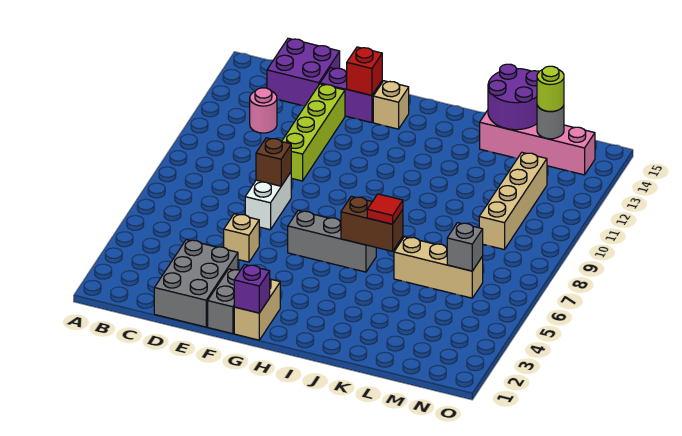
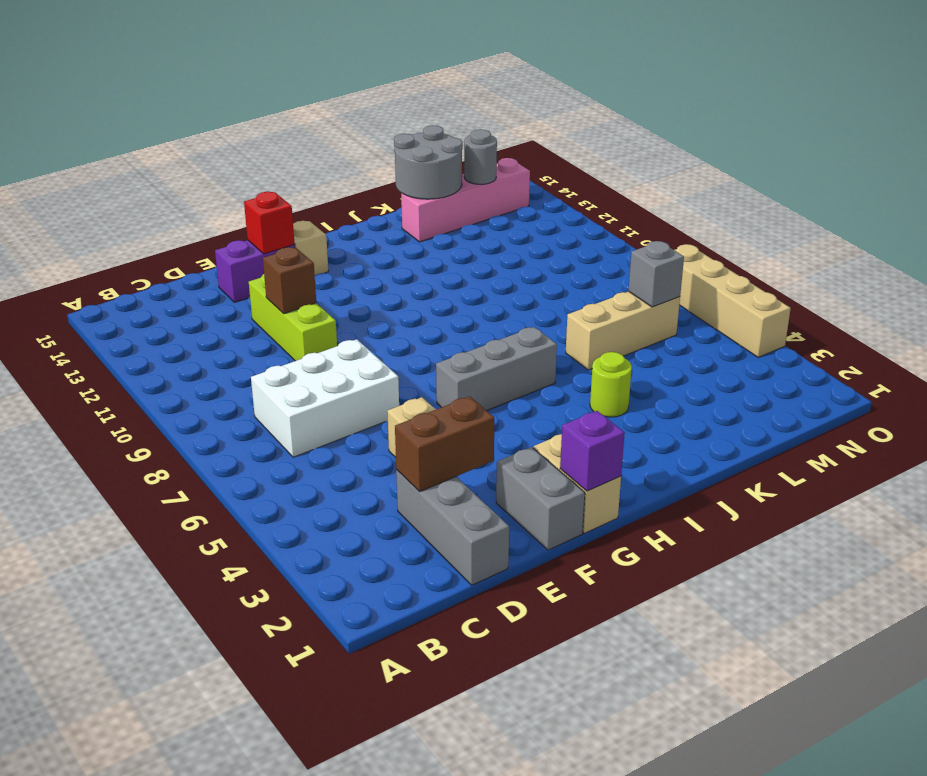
pink round brick C12 level 1 -> none
purple brick C14:D15 level 1 -> none
grey brick D1:E3 level 1 -> grey brick D1:D3 level 1
white brick E7:E8 level 1 -> white brick C7:E8 level 1
brown brick E8 level 2 -> brown brick E11 level 2
lime brick E10:E13 level 1 -> lime brick E10:E12 level 1
brown brick I6:J6 level 2 -> brown brick D3:E3 level 2
red tile J6 level 3 -> none
purple round brick K14:L15 level 2 -> grey round brick K14:L15 level 2
tan brick M9:M12 level 1 -> tan brick O4:O7 level 1
lime round brick M14 level 3 -> lime round brick J4 level 1

